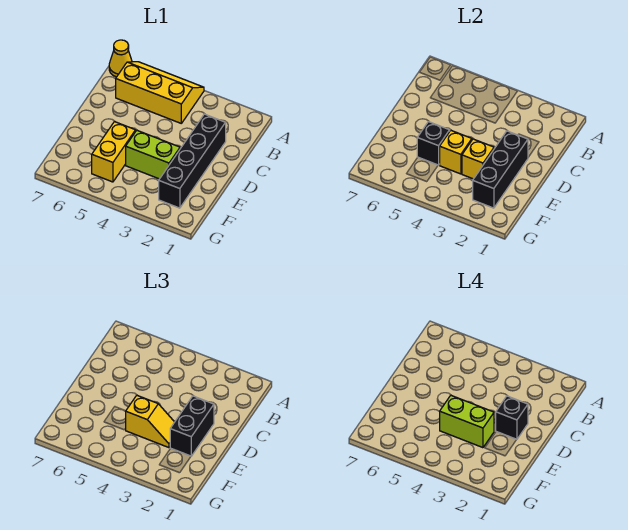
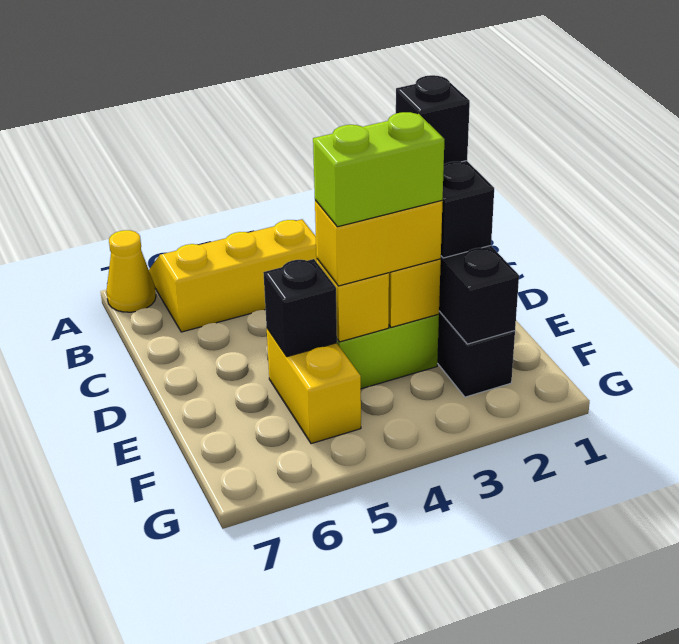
yellow slope E3:E4 level 3 top 4 -> yellow brick E3:E4 level 3

